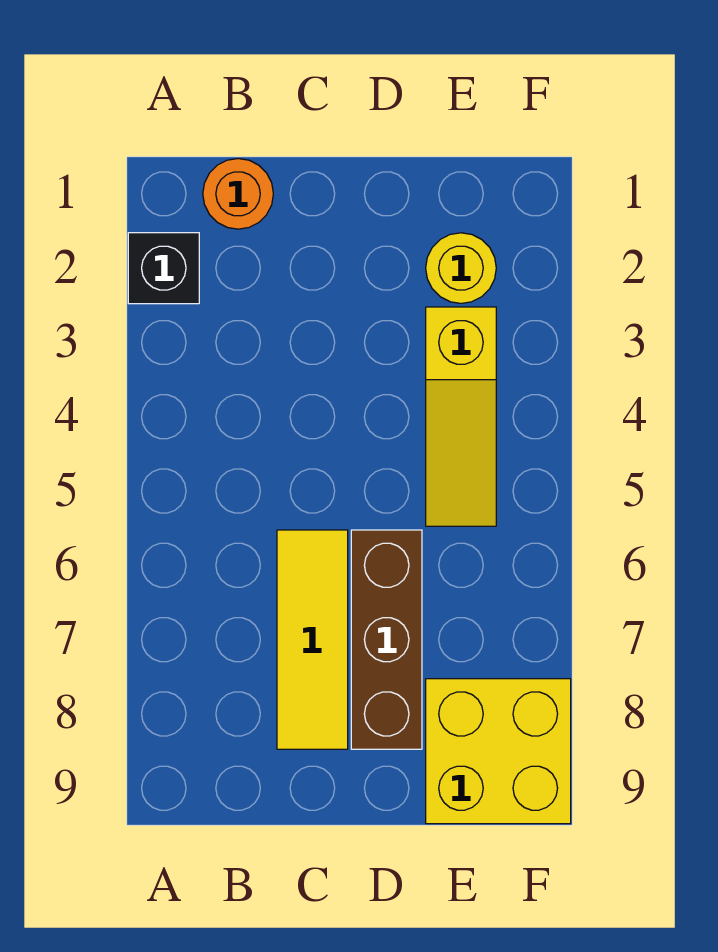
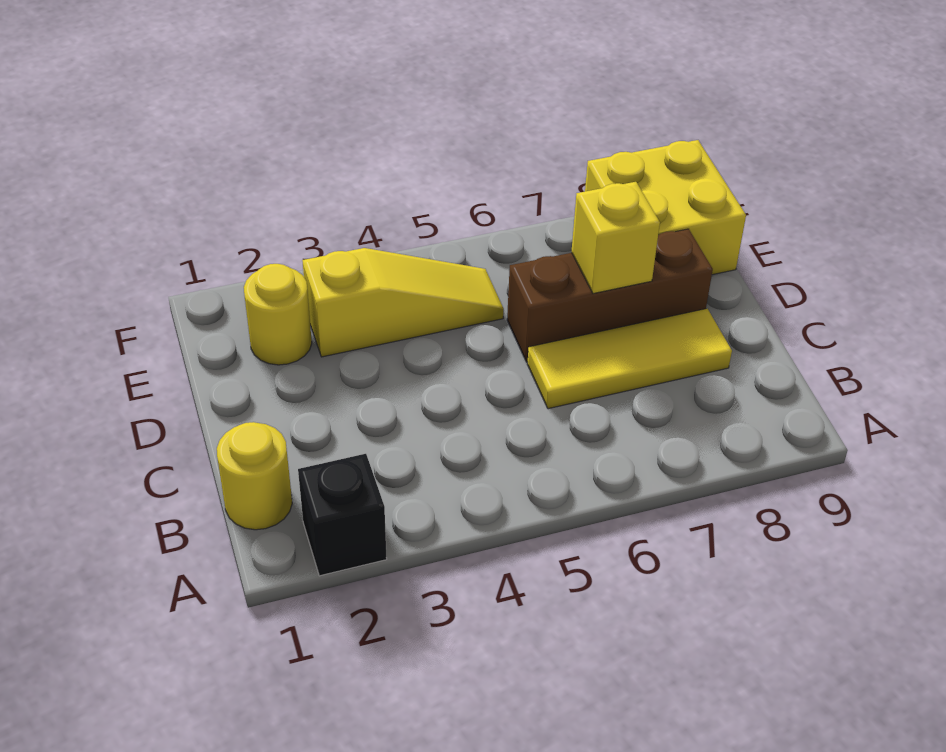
orange round brick B1 level 1 -> yellow round brick B1 level 1
none -> yellow brick D7 level 2

